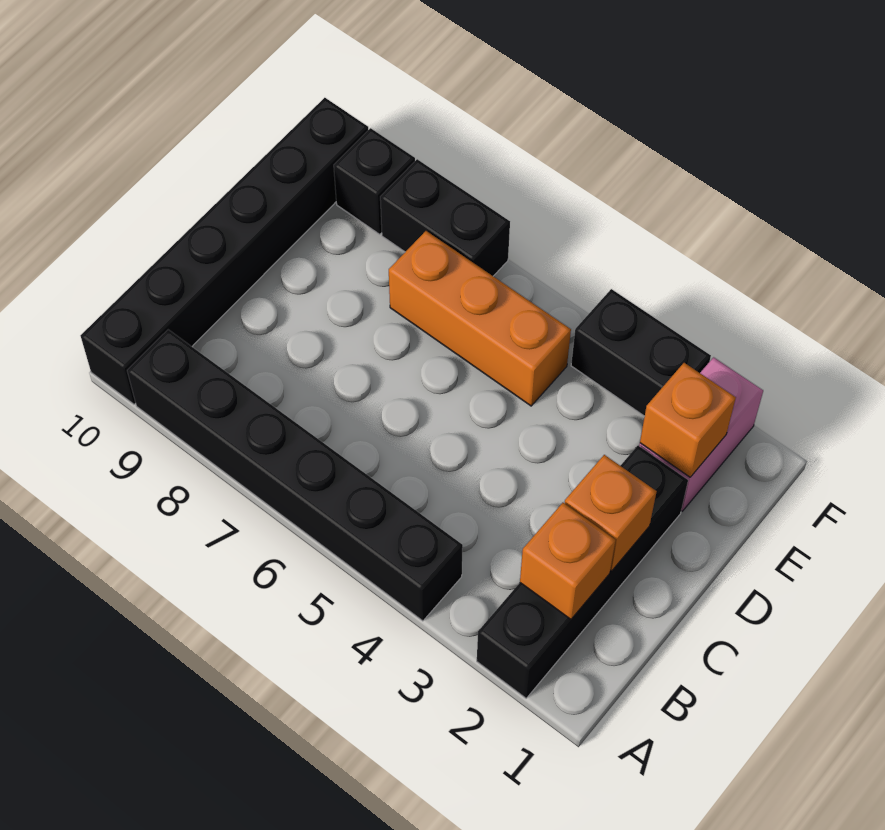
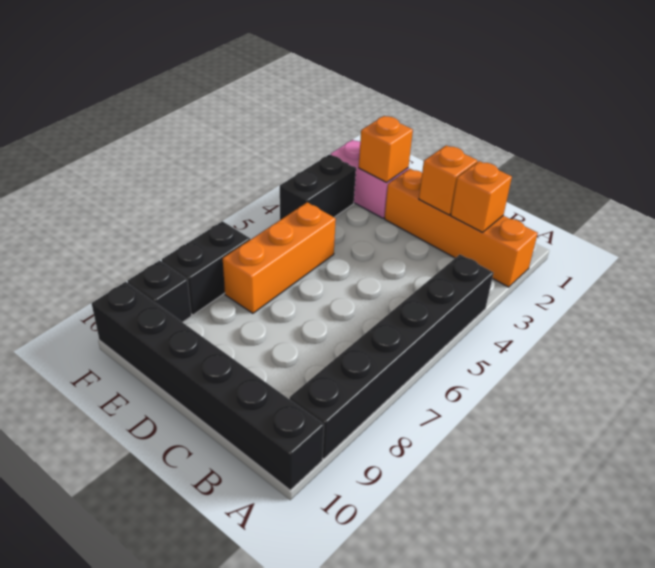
black brick A2:D2 level 1 -> orange brick A2:D2 level 1

